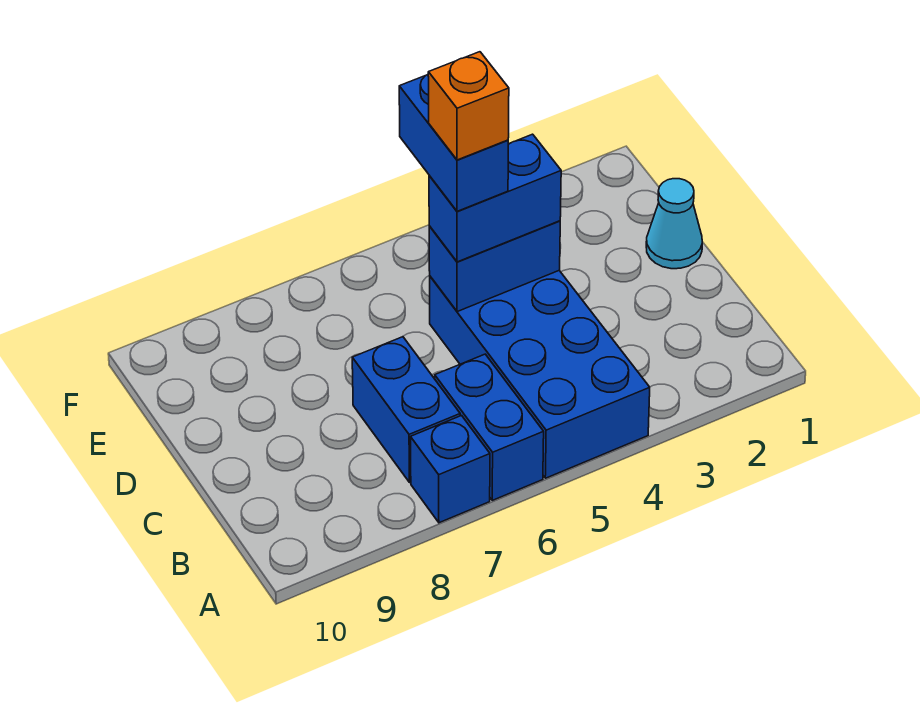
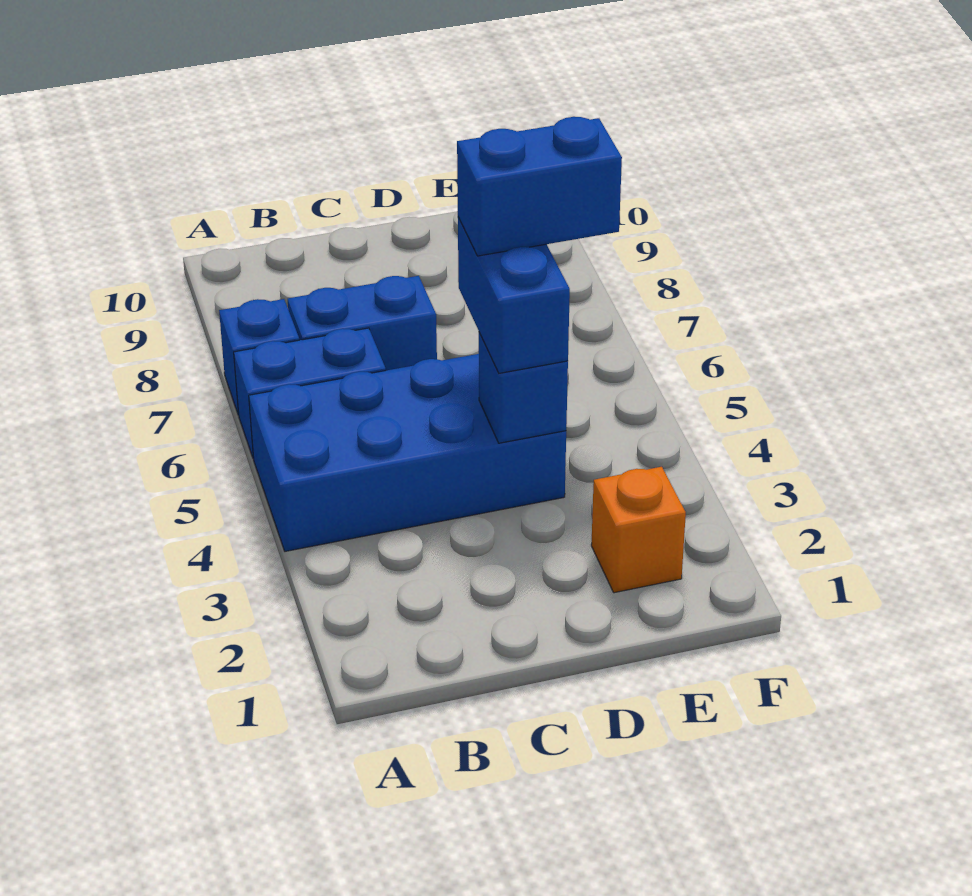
cyan cone D1 level 1 -> none
blue brick D4:D5 level 2 -> blue brick D4 level 2
orange brick D5 level 5 -> orange brick E2 level 1

